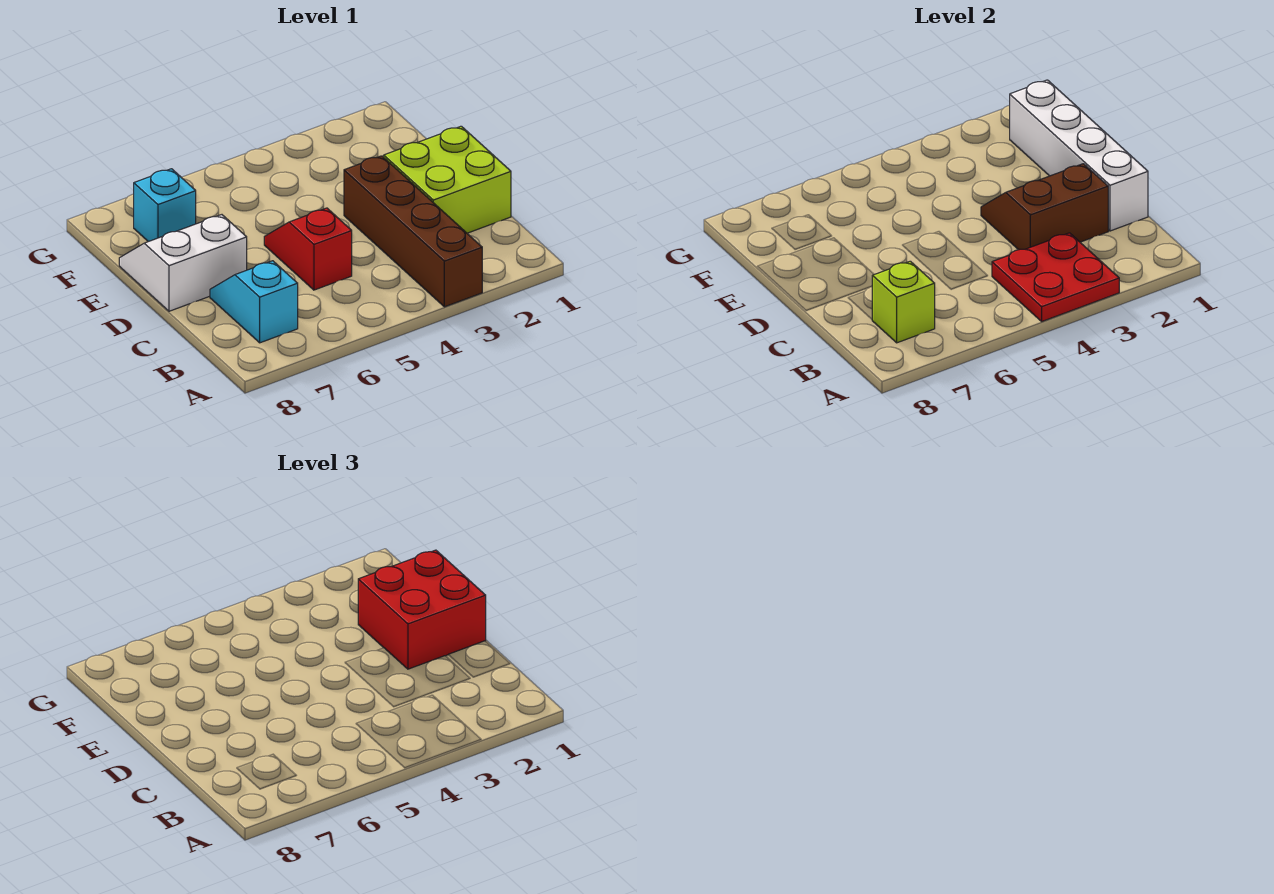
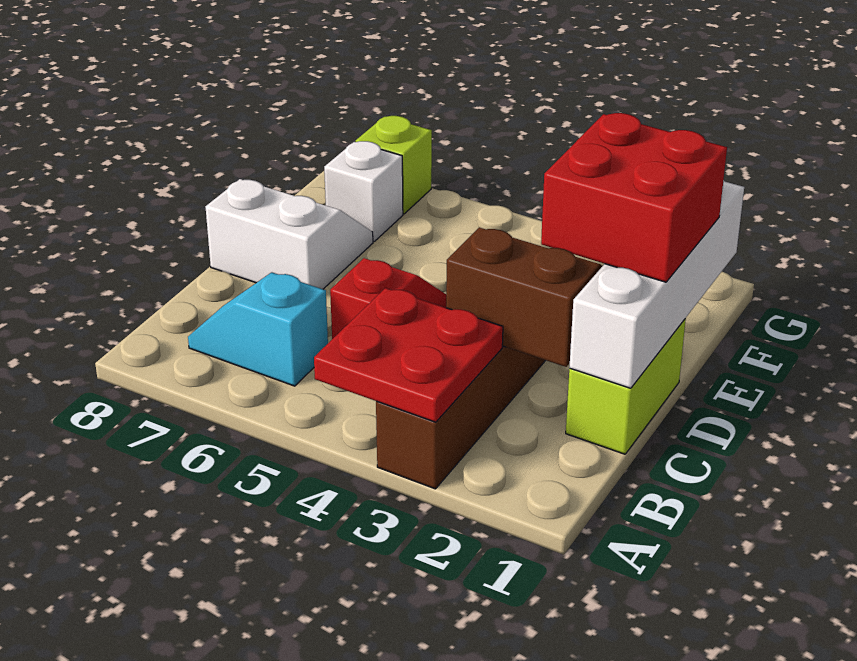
cyan slope B7:C7 level 1 top B -> cyan slope B6:B7 level 1 top 6
lime brick B7 level 2 -> lime brick G7 level 1
lime brick C1:D2 level 1 -> lime brick C1:D1 level 1
cyan brick F7 level 1 -> white brick F7 level 1

